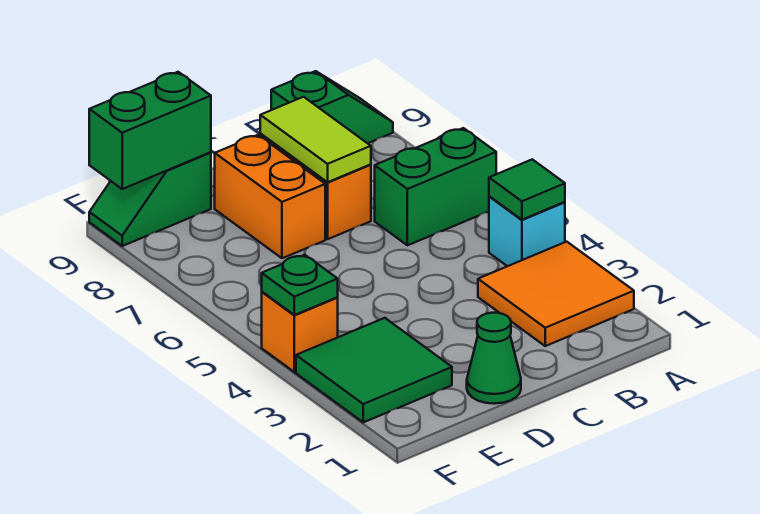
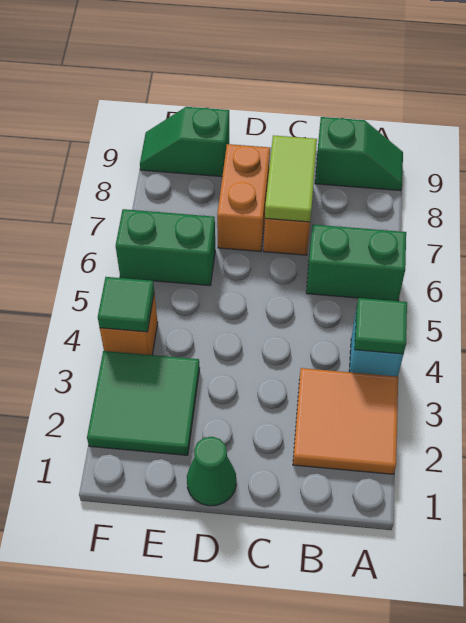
green brick E9:F9 level 2 -> green brick E6:F6 level 1
green plate F4 level 2 -> green tile F4 level 2

